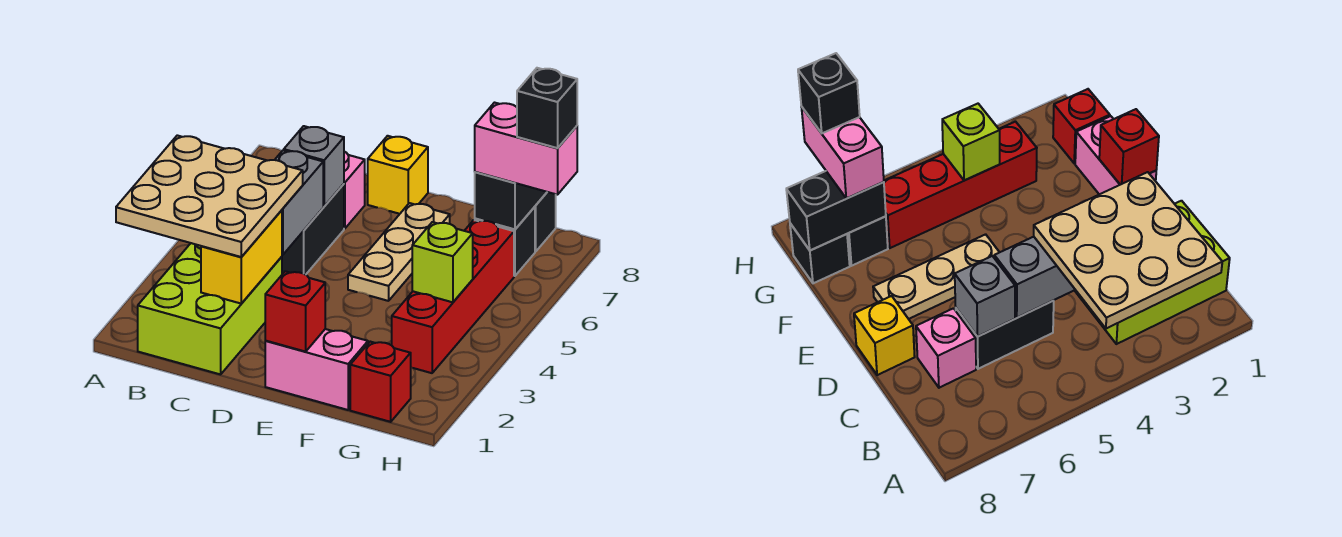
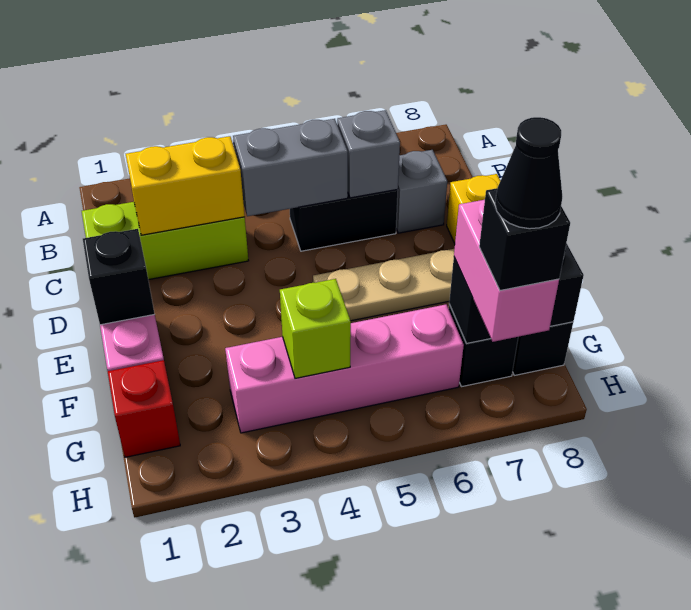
tan plate A2:C4 level 3 -> none
lime brick B1:C3 level 1 -> lime brick C1:C3 level 1
pink brick C7 level 1 -> grey brick C7 level 1
red brick E1 level 2 -> black brick E1 level 2
red brick G3:G6 level 1 -> pink brick G3:G6 level 1
none -> black cone H7 level 5

